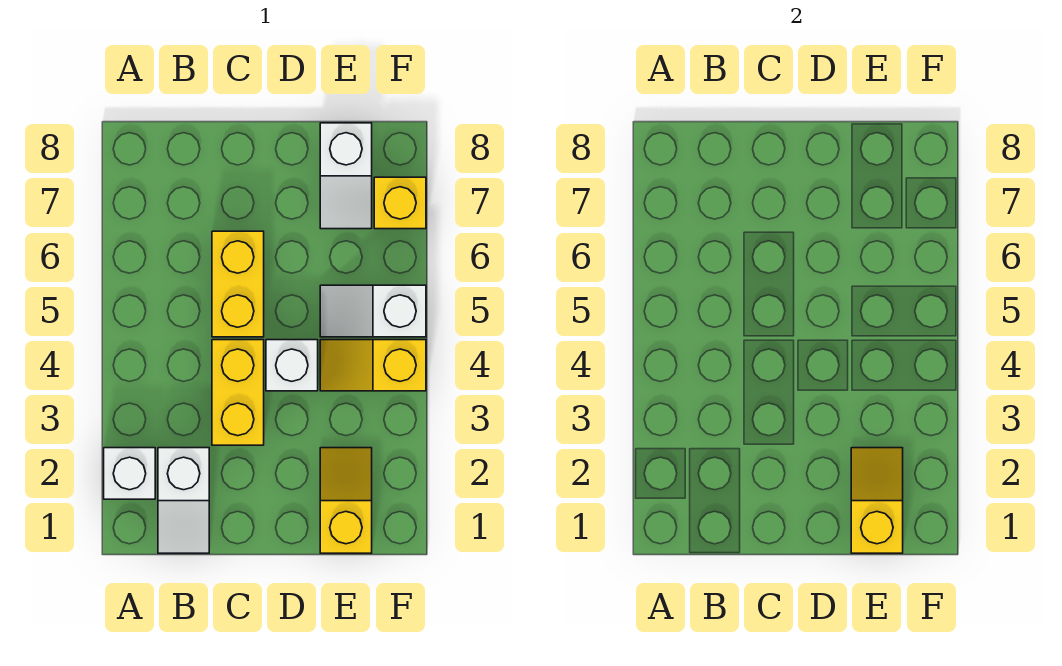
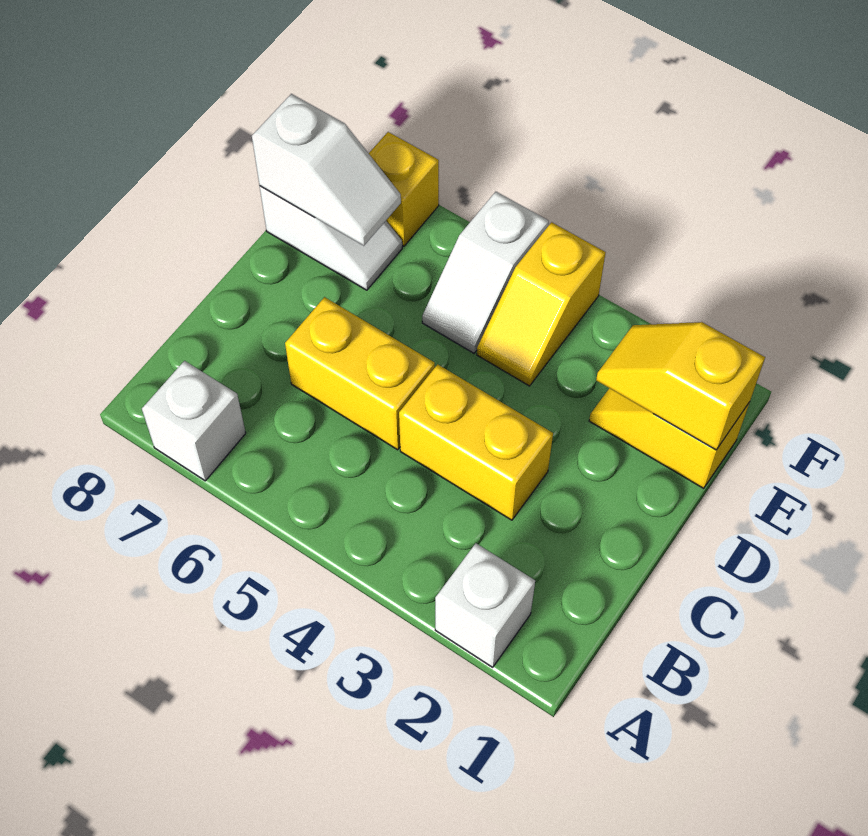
white slope B1:B2 level 1 top 2 -> white slope E7:E8 level 2 top 8
white brick D4 level 1 -> white brick A7 level 1

